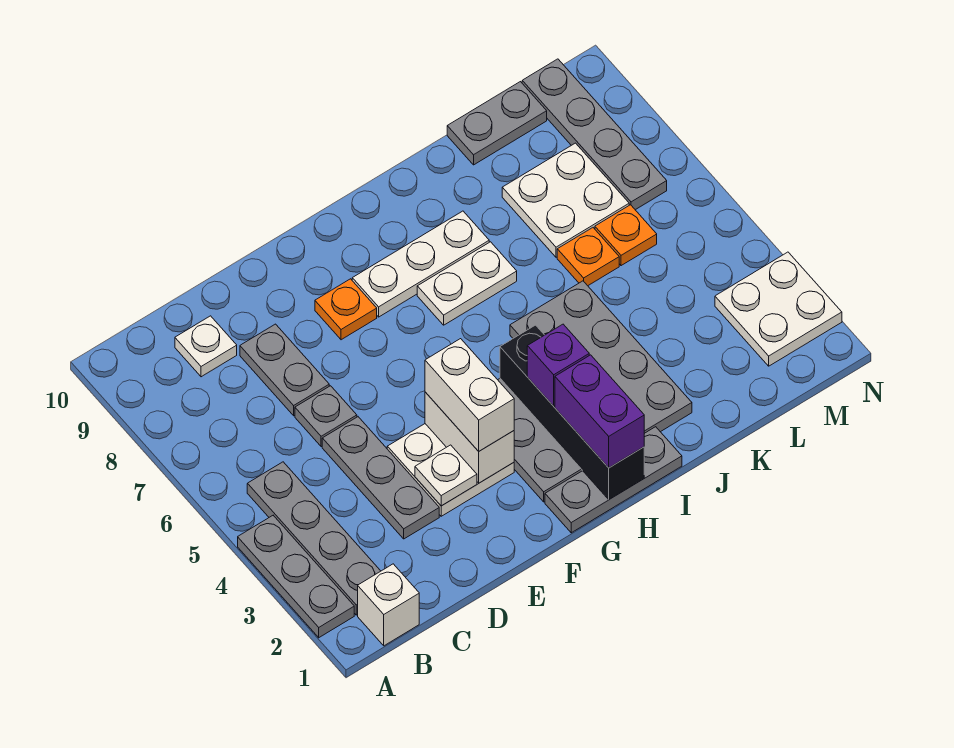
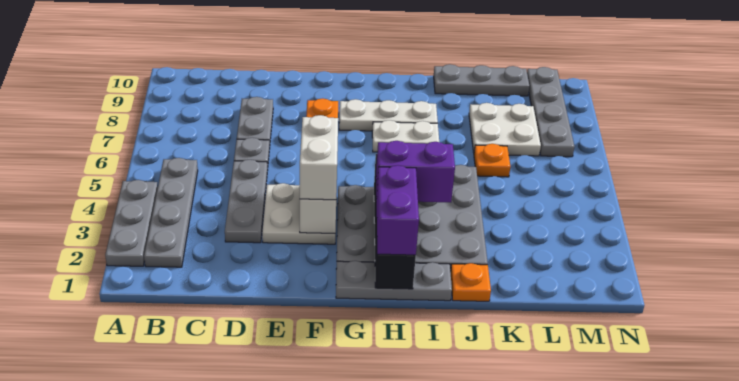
white brick B1 level 1 -> none
white plate C9 level 1 -> none
white plate E3 level 2 -> none
purple brick H3 level 3 -> purple brick H3:I3 level 3
grey plate K10:L10 level 1 -> grey plate J10:L10 level 1
orange plate L6 level 1 -> orange plate J1 level 1
white plate M2:N3 level 1 -> none

